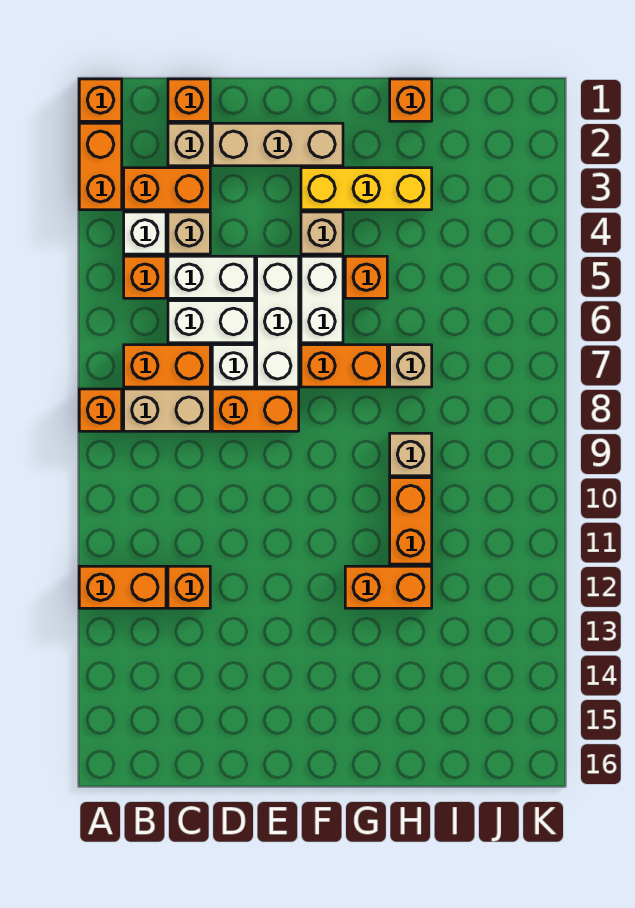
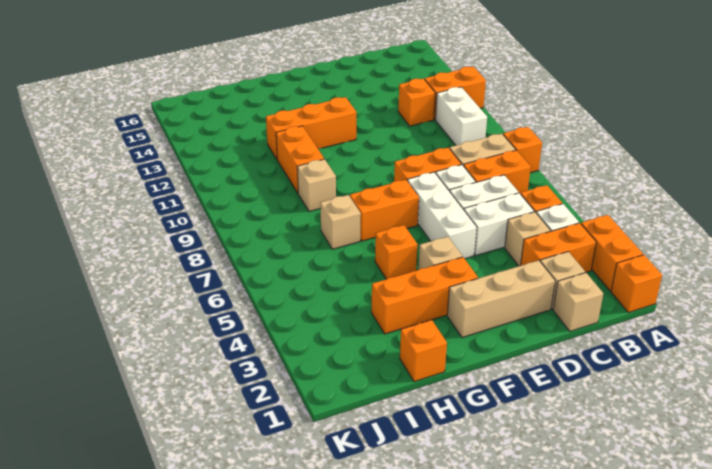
orange brick C1 level 1 -> tan brick C1 level 1
yellow brick F3:H3 level 1 -> orange brick F3:H3 level 1
white brick F5:F6 level 1 -> white brick B10:B11 level 1
orange brick G12:H12 level 1 -> orange brick F12:H12 level 1

